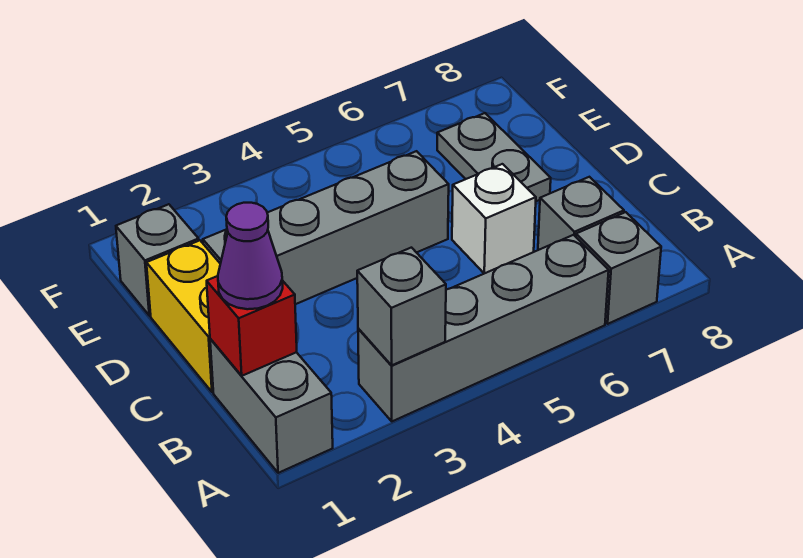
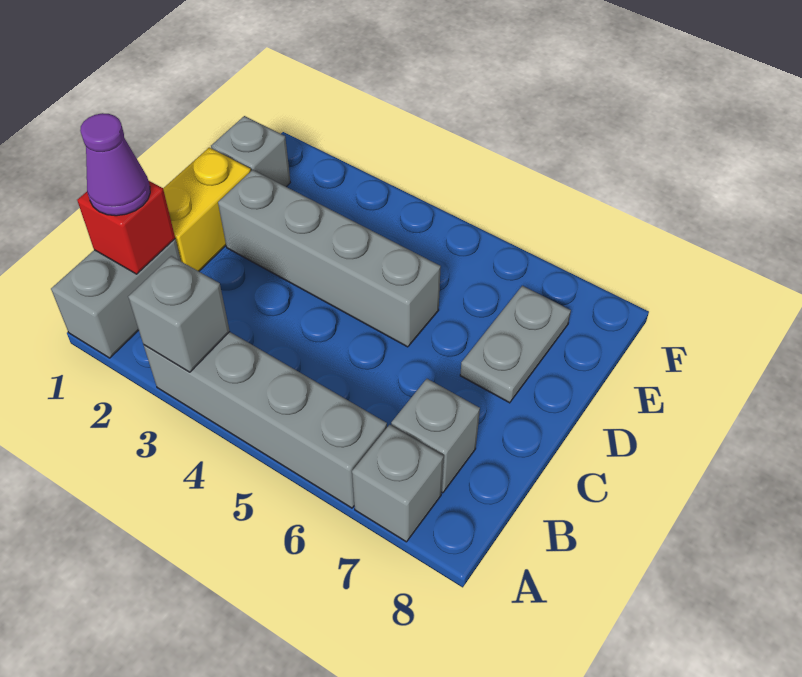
white brick C6 level 1 -> none

